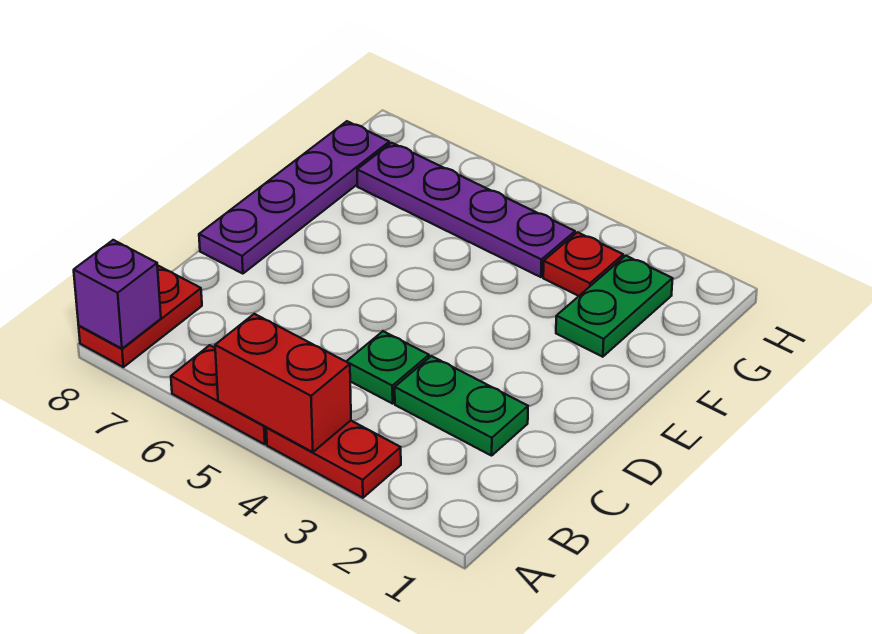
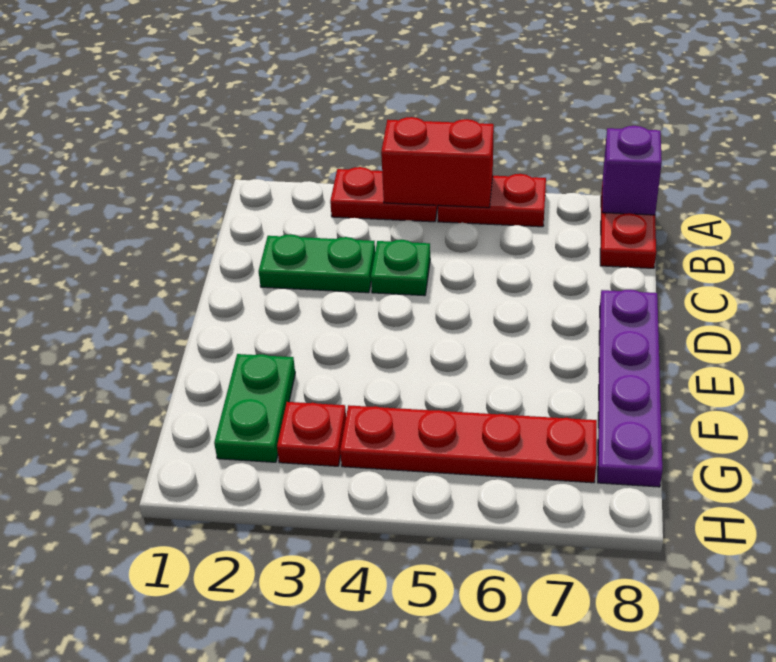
purple plate G4:G7 level 1 -> red plate G4:G7 level 1

